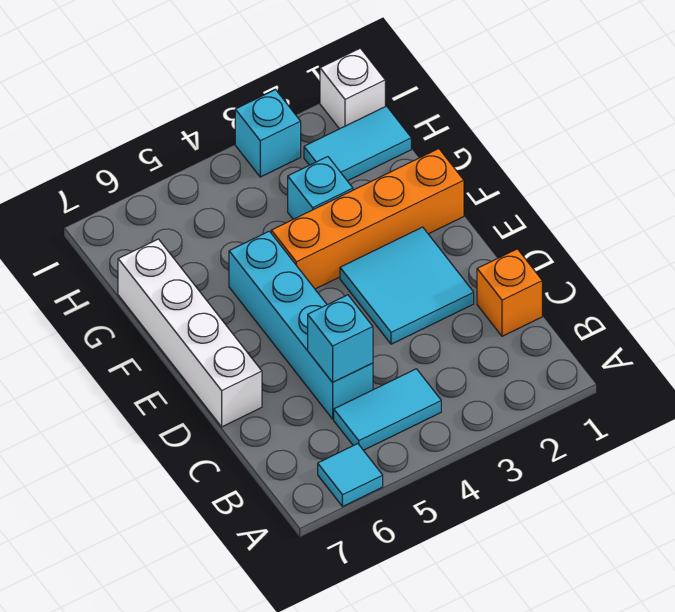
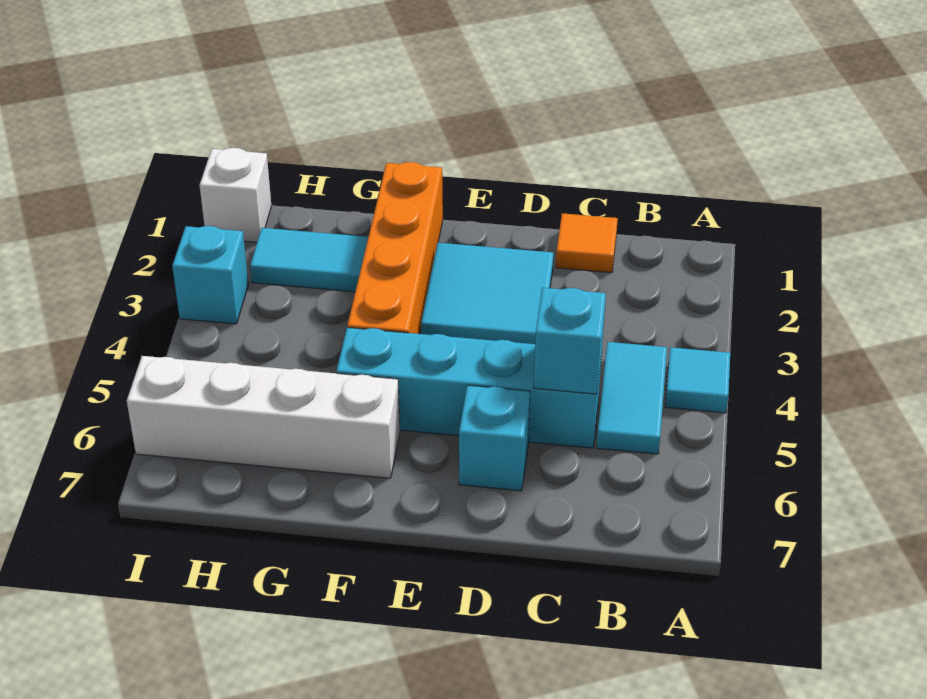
cyan tile A6 level 1 -> cyan tile A4 level 1
orange brick C1 level 1 -> orange tile C1 level 1
white brick D7:G7 level 1 -> white brick F6:I6 level 1
cyan brick G3 level 1 -> cyan brick D6 level 1
cyan tile H1:H2 level 1 -> cyan tile G2:H2 level 1

